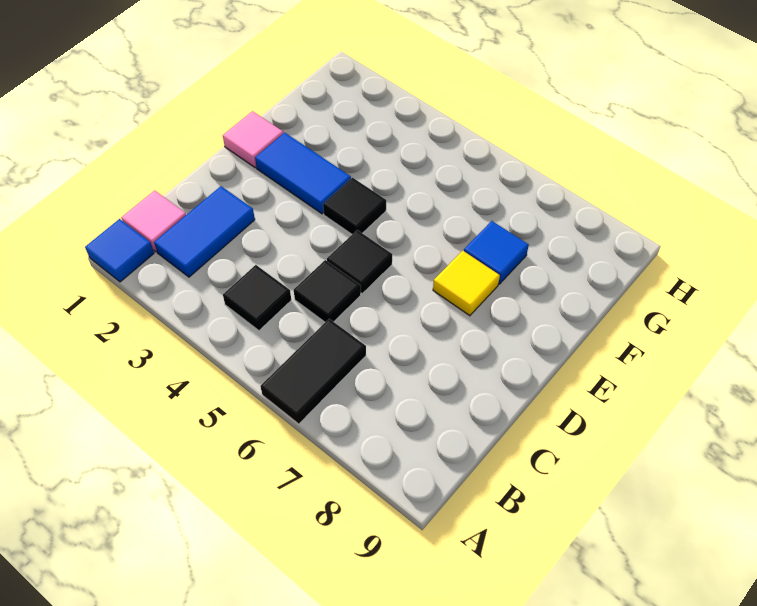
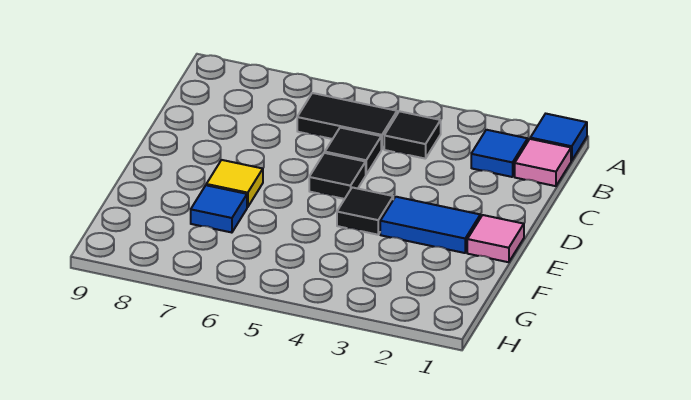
black tile A6:B6 level 1 -> black tile B5:B6 level 1
blue tile B2:C2 level 1 -> blue tile B2 level 1

